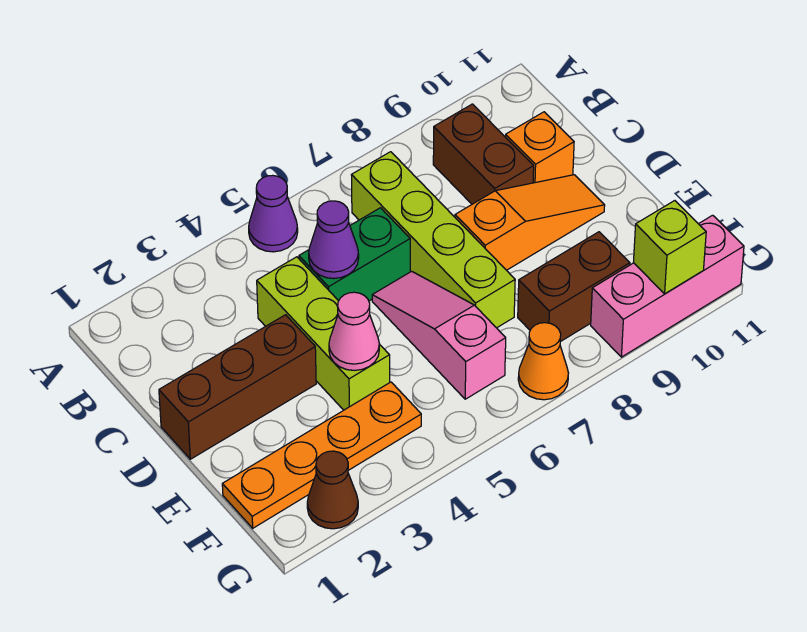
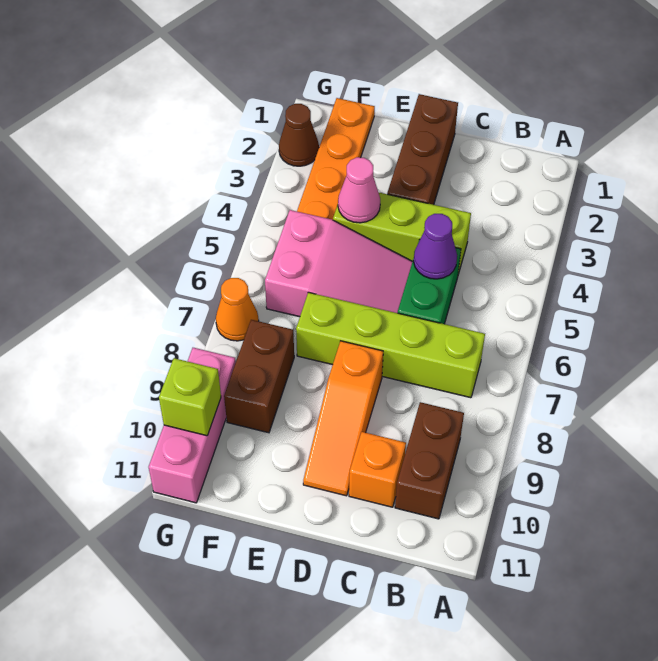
purple cone A5 level 1 -> none
brown brick B9:C9 level 1 -> brown brick B9:B10 level 1
pink slope D6:F6 level 1 top F -> pink slope D5:F6 level 1 top F

